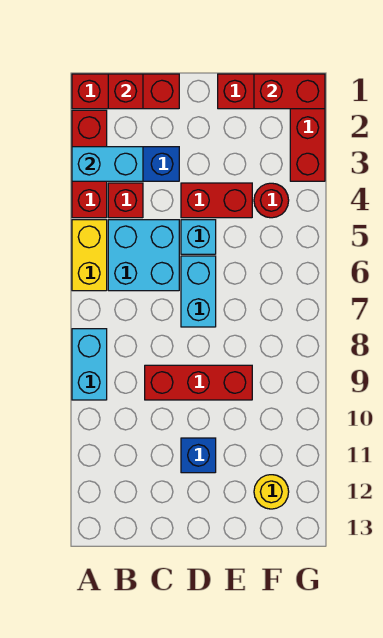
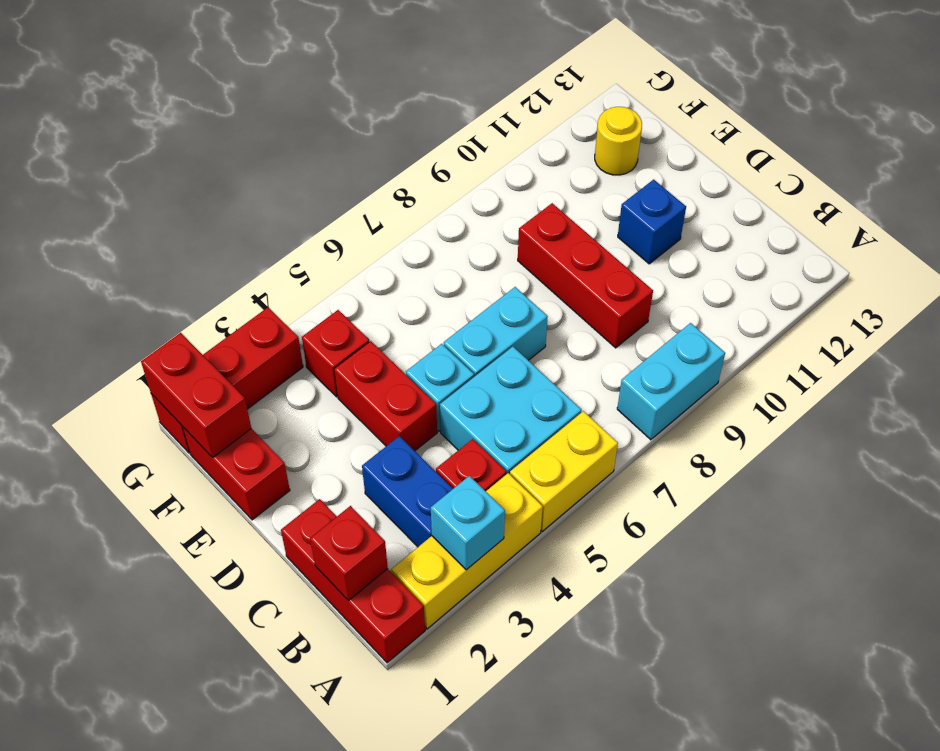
red brick A2:A4 level 1 -> yellow brick A2:A4 level 1
cyan brick A3:B3 level 2 -> cyan brick A3 level 2
red round brick F4 level 1 -> red brick F4 level 1

